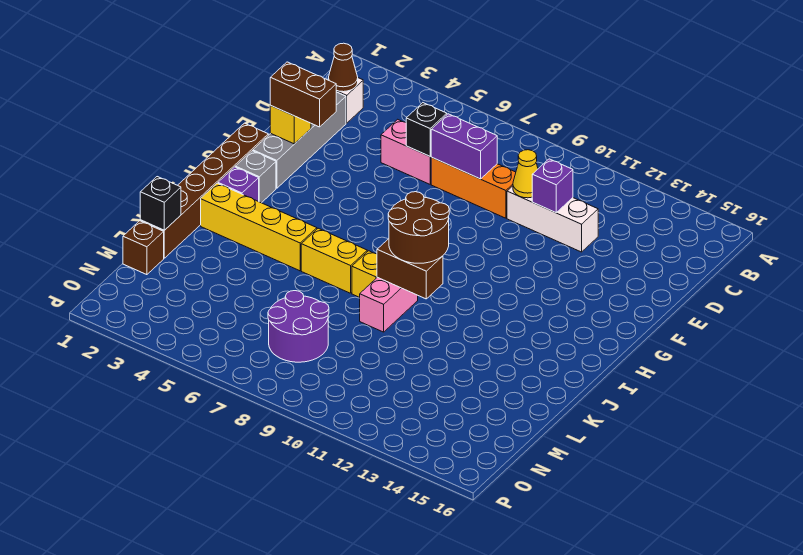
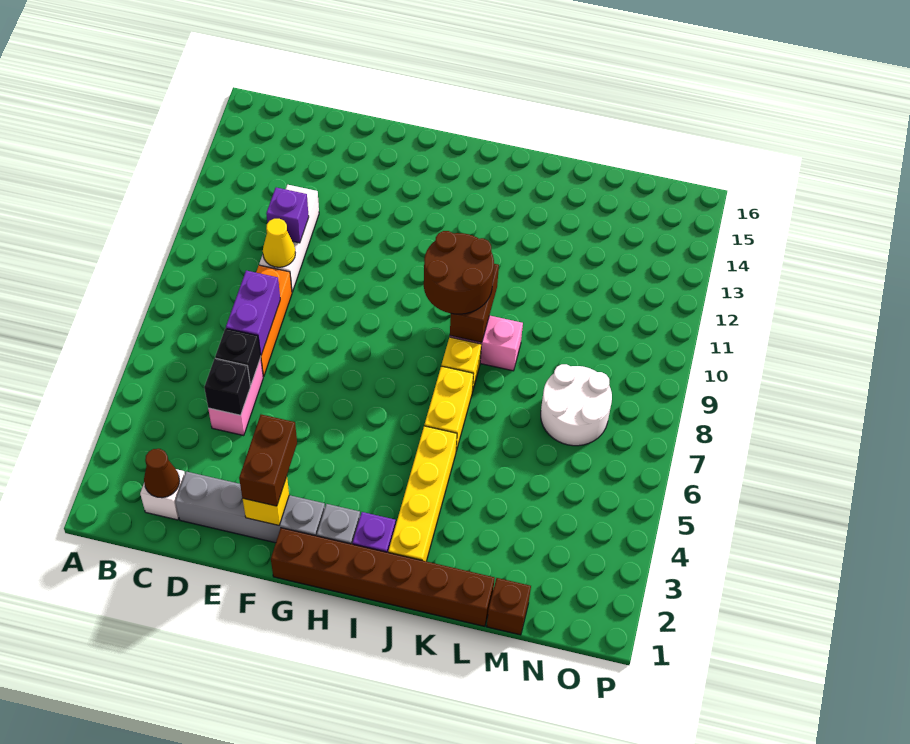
black brick L1 level 2 -> black brick D5 level 2
purple round brick M7:N8 level 1 -> white round brick M7:N8 level 1

